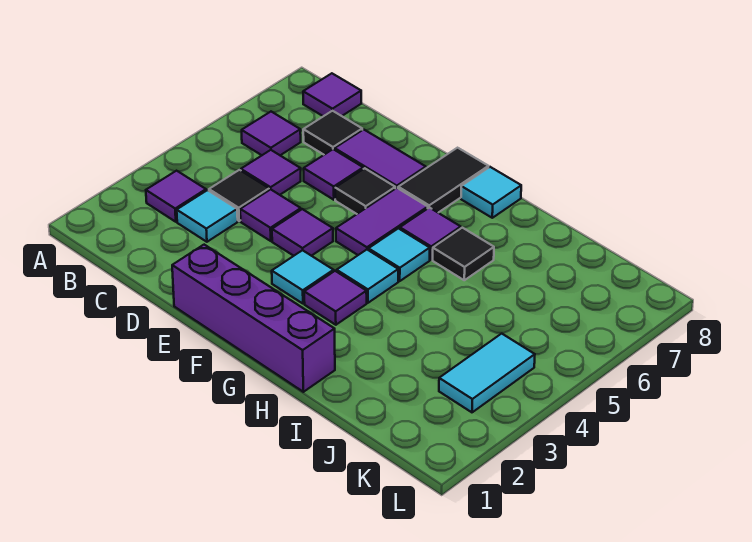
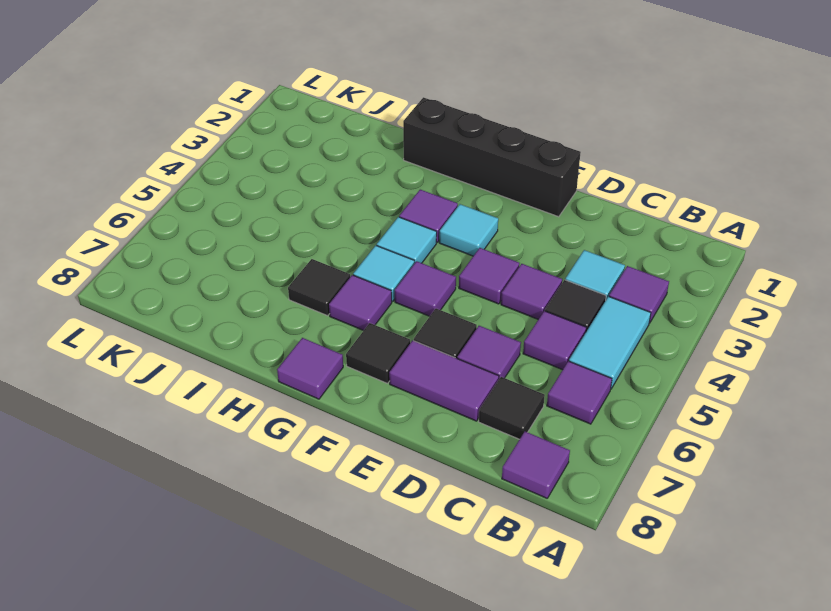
purple brick E1:H1 level 1 -> black brick E1:H1 level 1
purple tile F5:F6 level 1 -> purple tile F5 level 1
black tile F7:F8 level 1 -> black tile F7 level 1
cyan tile G8 level 1 -> purple tile G8 level 1
cyan tile K3:K4 level 1 -> cyan tile B4:B5 level 1

